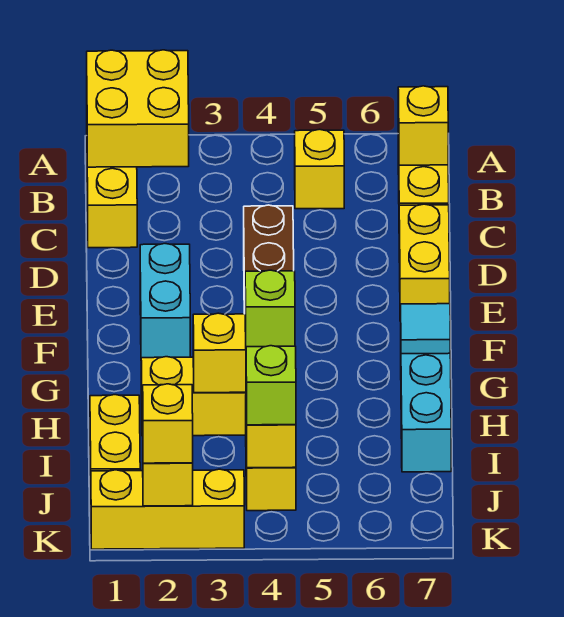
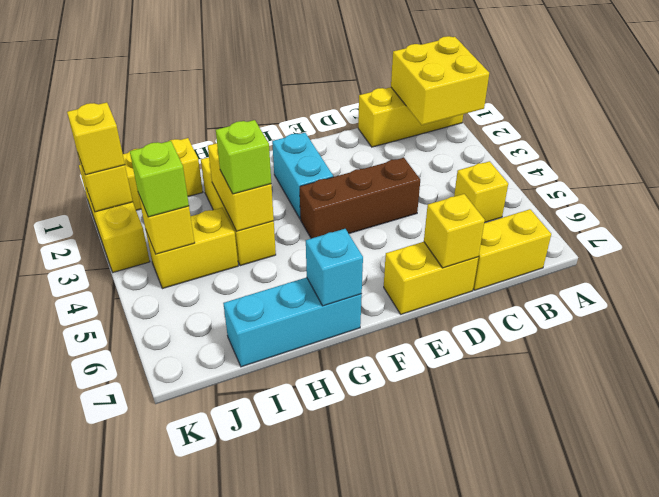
yellow brick B7 level 2 -> yellow brick D7 level 2
cyan brick E2:F2 level 1 -> cyan brick F2:F3 level 1
cyan tile G7 level 2 -> cyan brick G7 level 2

